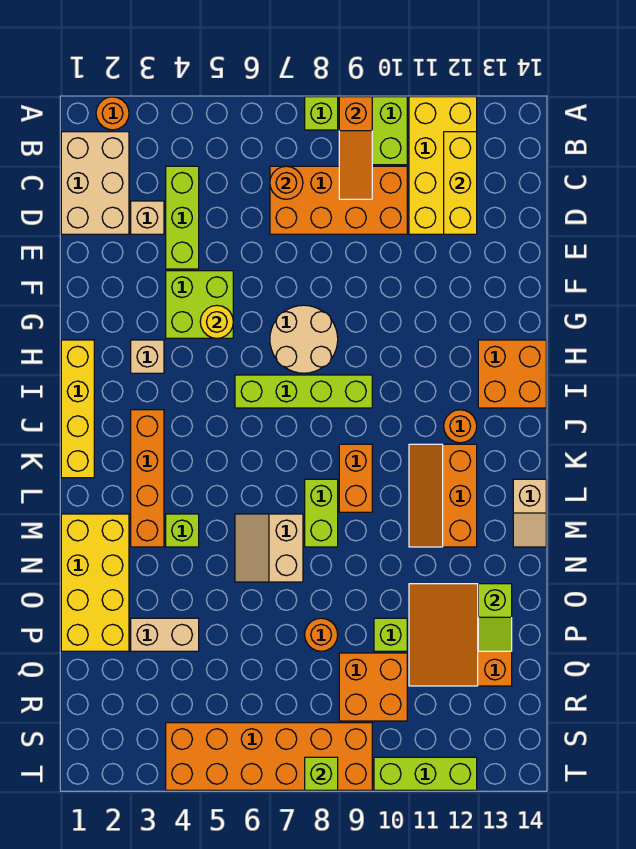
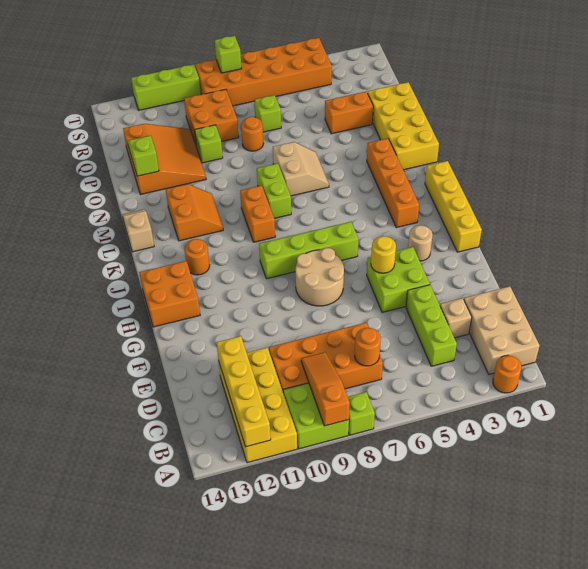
yellow brick B12:D12 level 2 -> yellow brick A12:D12 level 2
tan brick H3 level 1 -> tan round brick H3 level 1
orange slope K11:M12 level 1 top 12 -> orange slope L11:M12 level 1 top 12
lime brick M4 level 1 -> lime brick Q7 level 1
tan brick P3:P4 level 1 -> orange brick P3:P4 level 1

